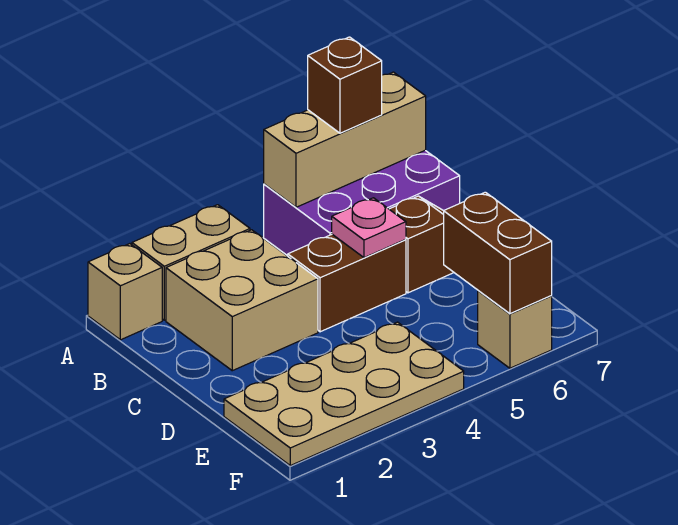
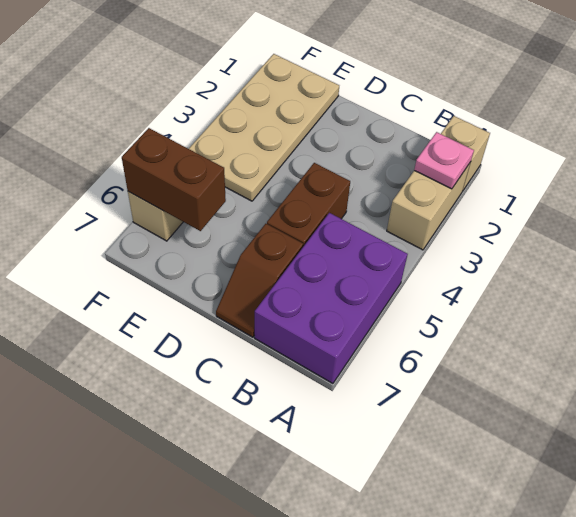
tan brick A5:A7 level 2 -> none
brown brick A6 level 3 -> none
tan brick B2:C3 level 1 -> none
pink plate C5 level 2 -> pink plate A2 level 2

